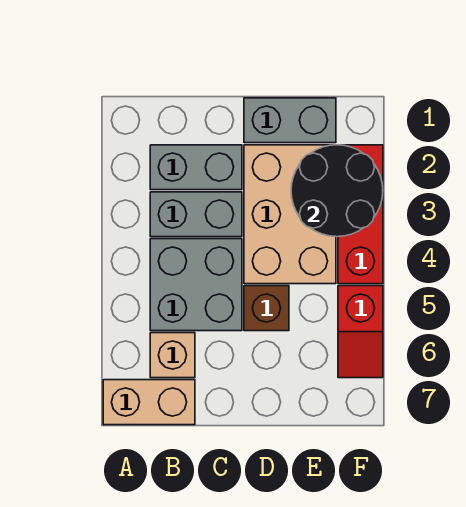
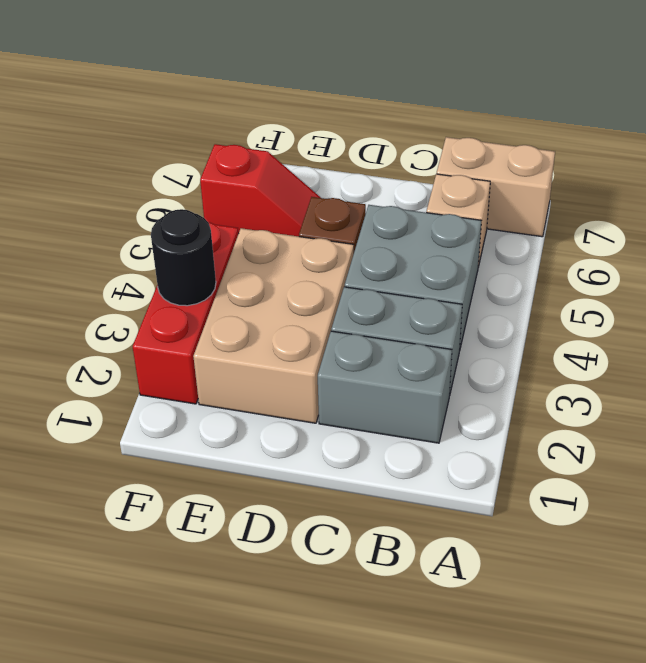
grey brick D1:E1 level 1 -> none
black round brick E2:F3 level 2 -> black round brick F3 level 2
red slope F5:F6 level 1 top 5 -> red slope E6:F6 level 1 top F

